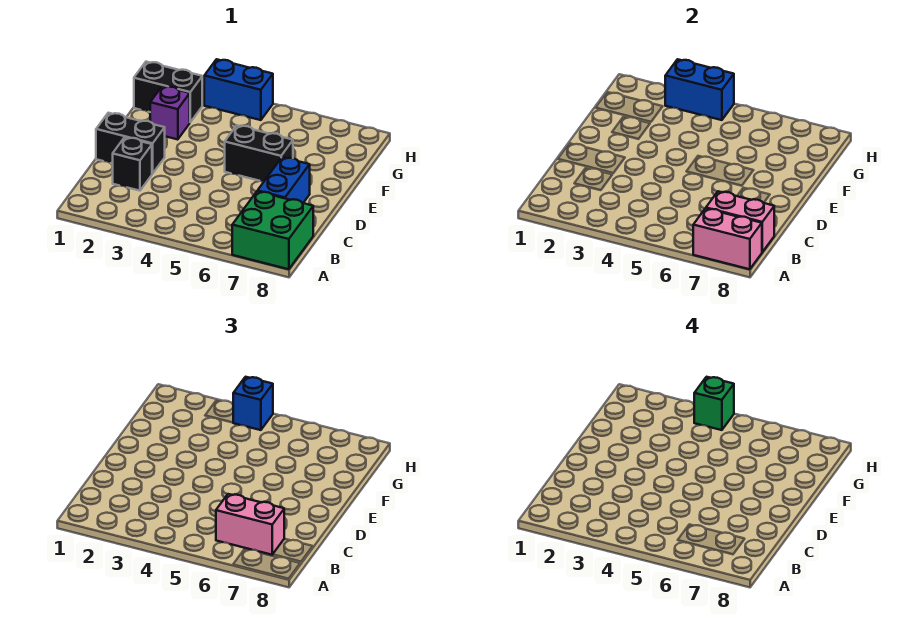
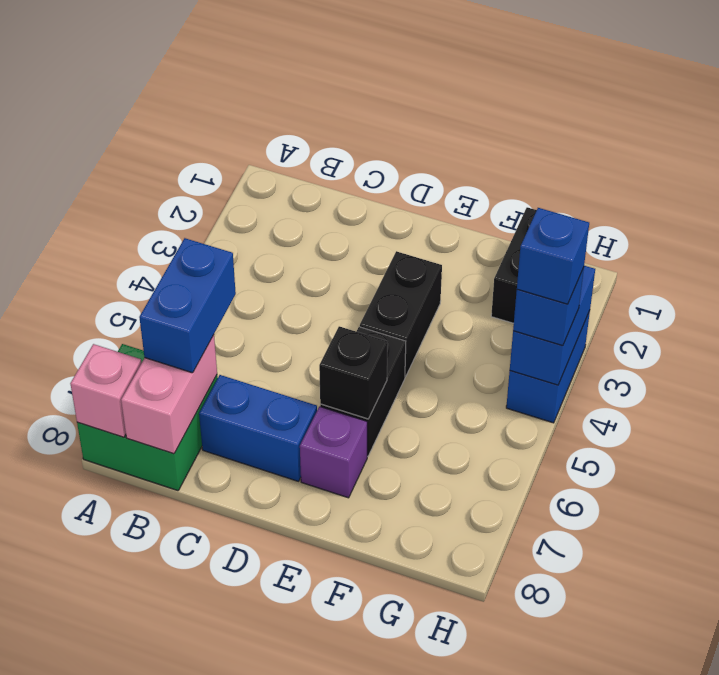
pink brick A7:A8 level 2 -> pink brick A8 level 2
pink brick B6:B7 level 3 -> blue brick B6:B7 level 3
black brick C2 level 1 -> black brick E6 level 2
black brick D1:D2 level 1 -> black brick E3:E4 level 1
purple brick F2 level 1 -> purple brick E7 level 1
green brick H4 level 4 -> blue brick H4 level 4

